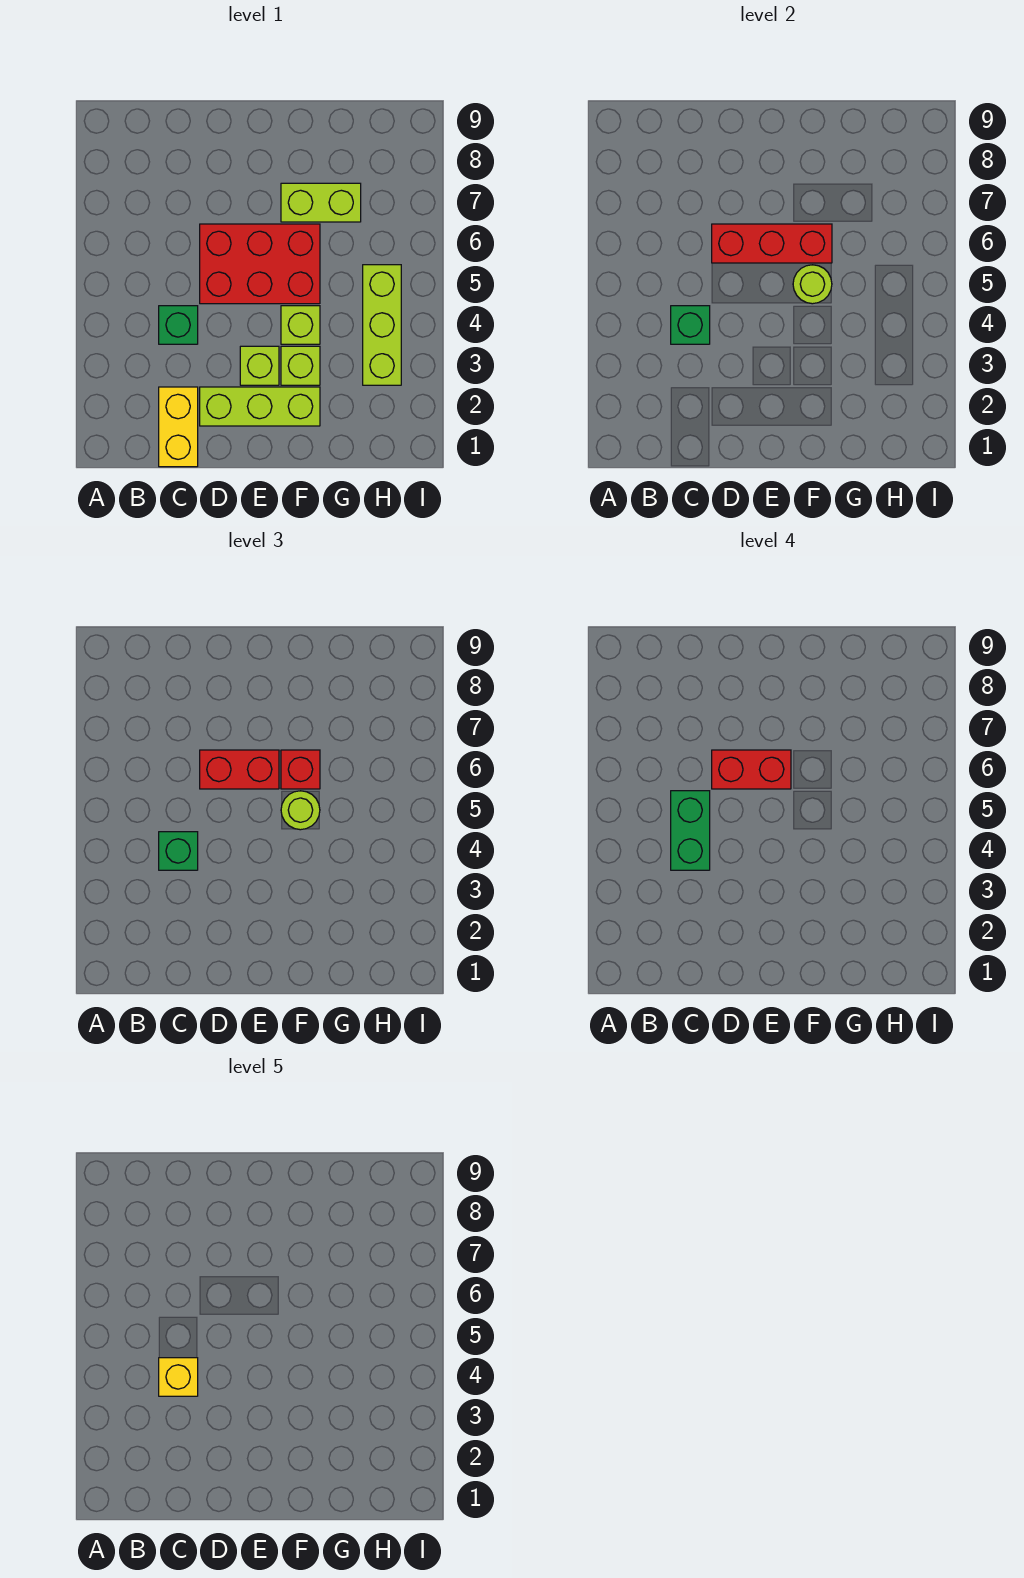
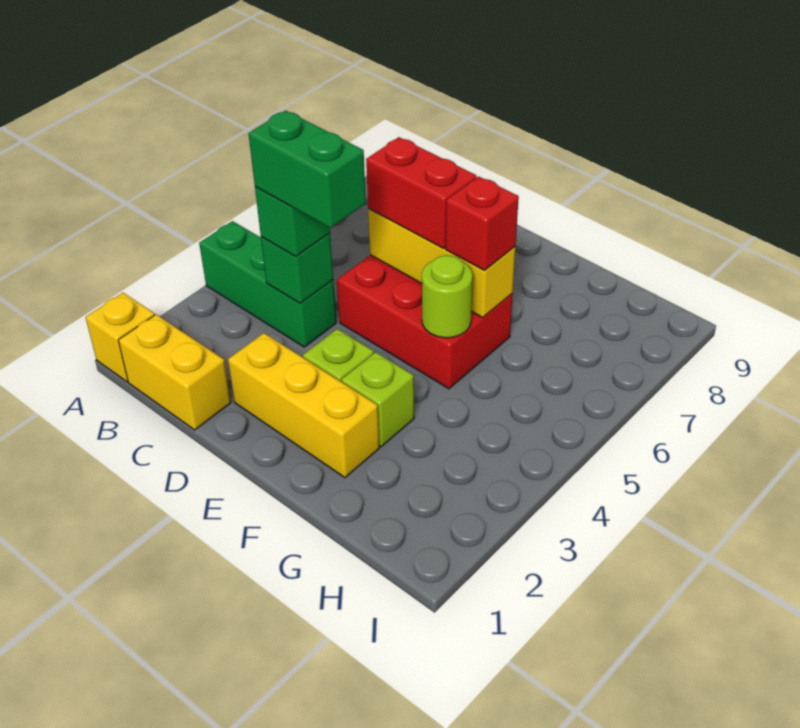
yellow brick C1:C2 level 1 -> yellow brick B1:C1 level 1
green brick C4 level 1 -> green brick A4:C4 level 1
green brick C4:C5 level 4 -> green brick C4:D4 level 4
yellow brick C4 level 5 -> yellow brick A1 level 1
lime brick D2:F2 level 1 -> yellow brick D2:F2 level 1
red brick D6:F6 level 2 -> yellow brick D6:F6 level 2
red brick D6:E6 level 4 -> none
lime brick F4 level 1 -> none
lime round brick F5 level 3 -> none
lime brick F7:G7 level 1 -> none
lime brick H3:H5 level 1 -> none

